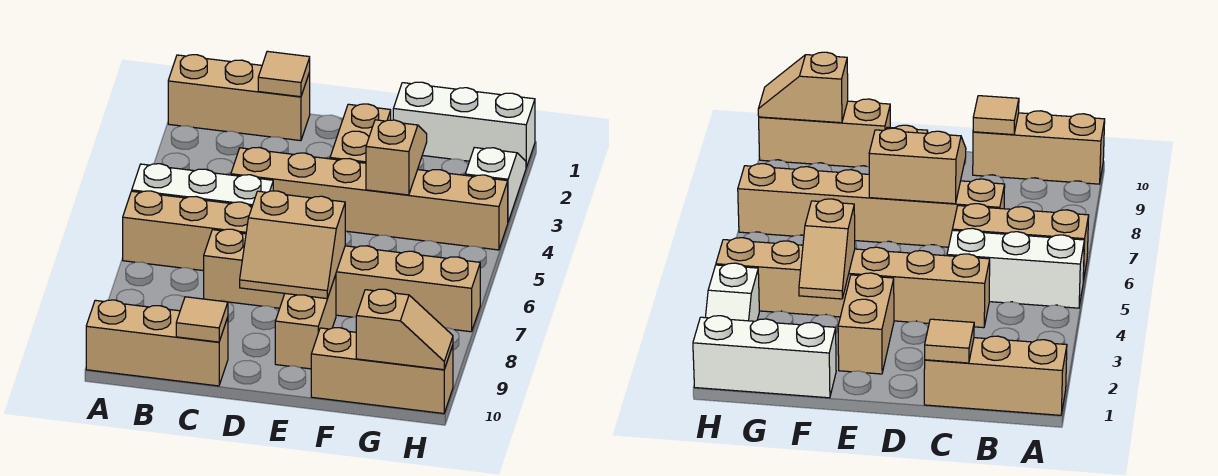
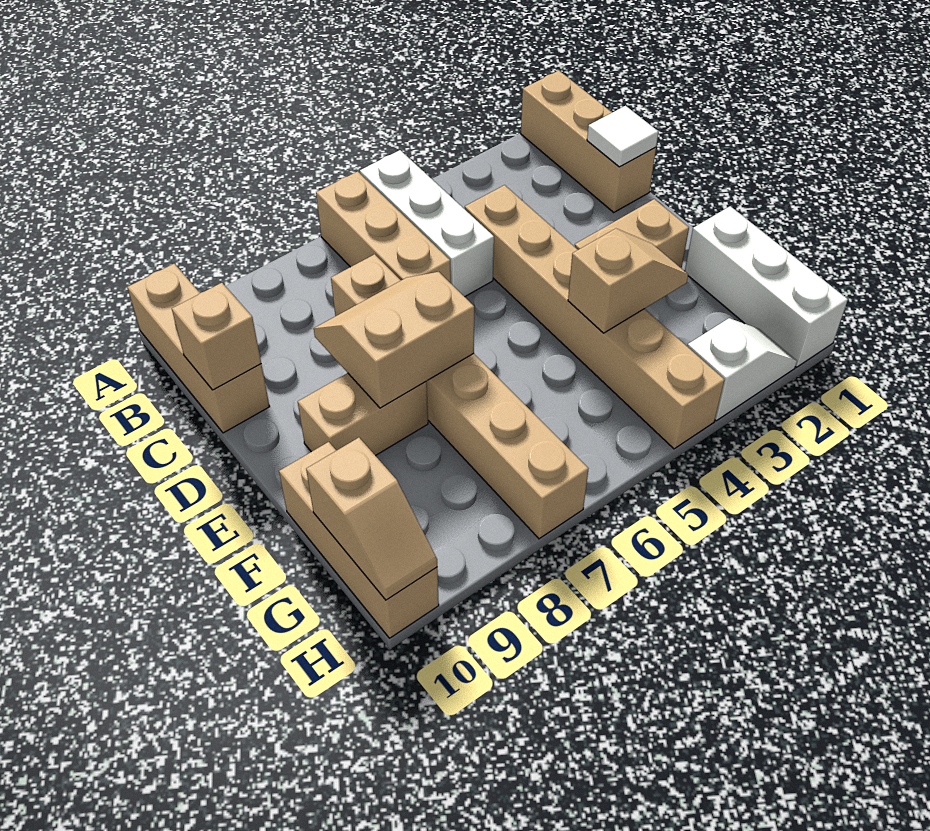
tan tile C1 level 2 -> white tile C1 level 2
tan tile C10 level 2 -> tan brick C10 level 2
tan slope D7:E8 level 2 top 7 -> tan slope D7:E8 level 2 top E

